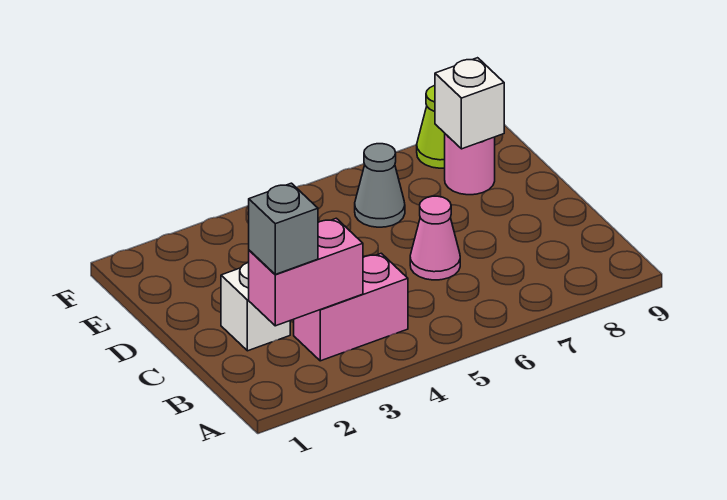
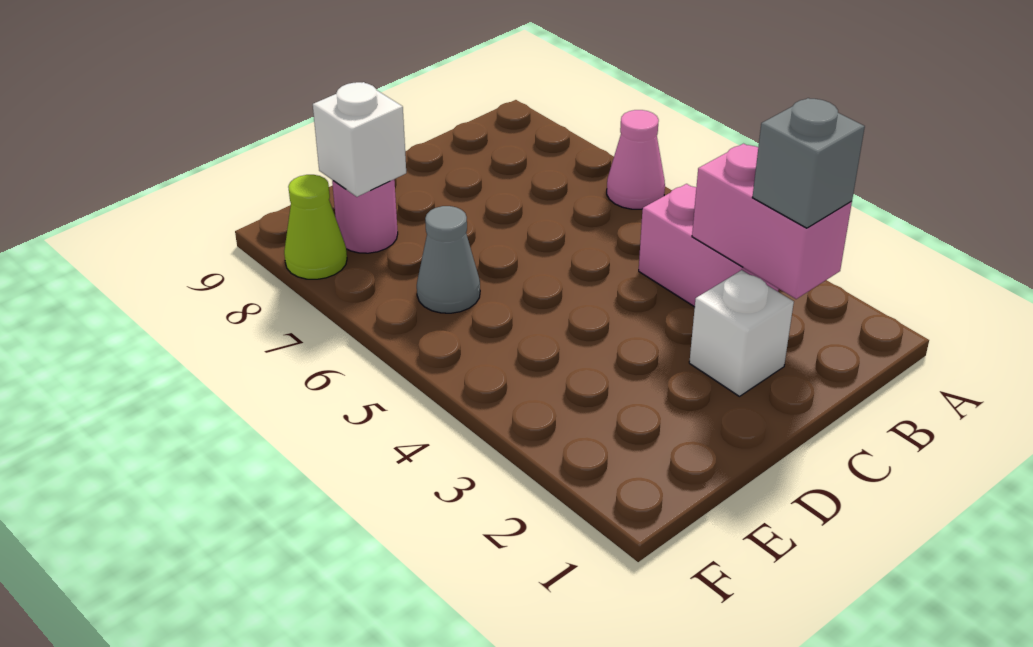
pink cone C6 level 1 -> pink cone A6 level 1

